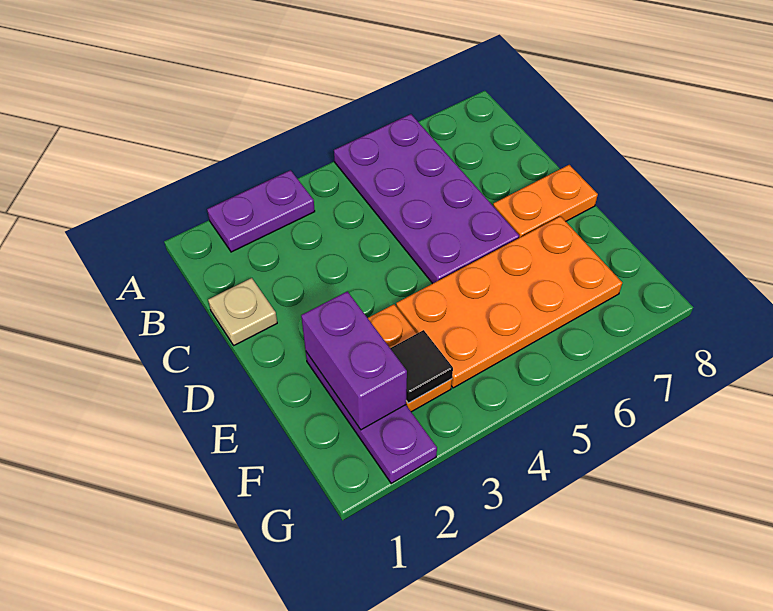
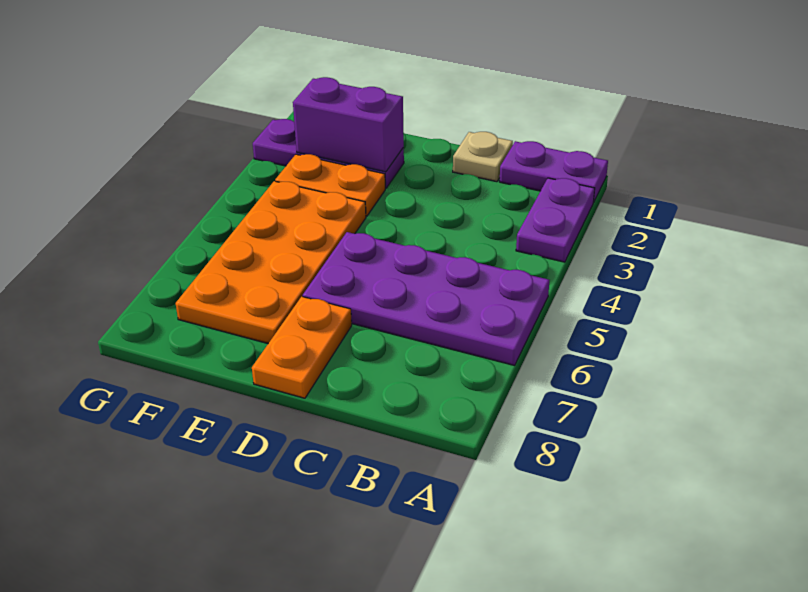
none -> purple plate A1:B1 level 1
black tile F3 level 2 -> none

